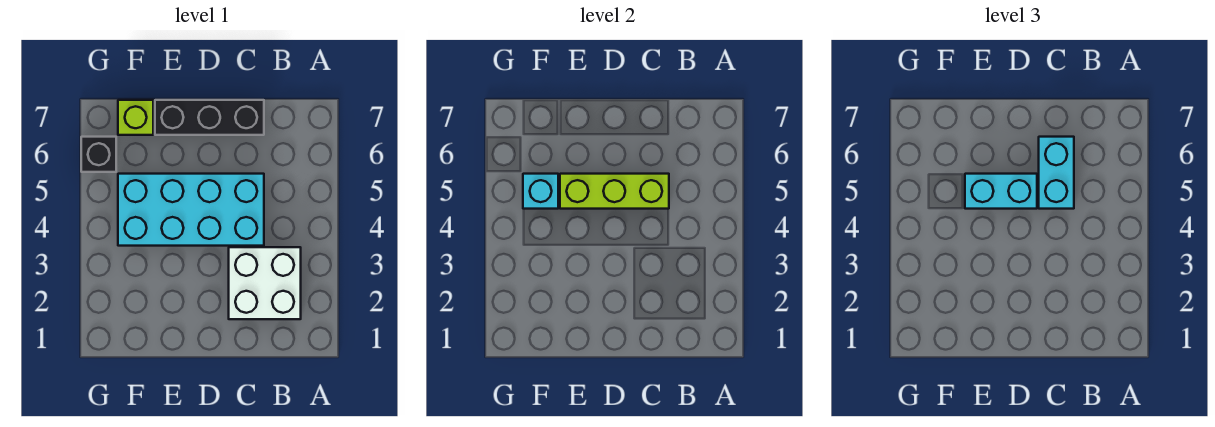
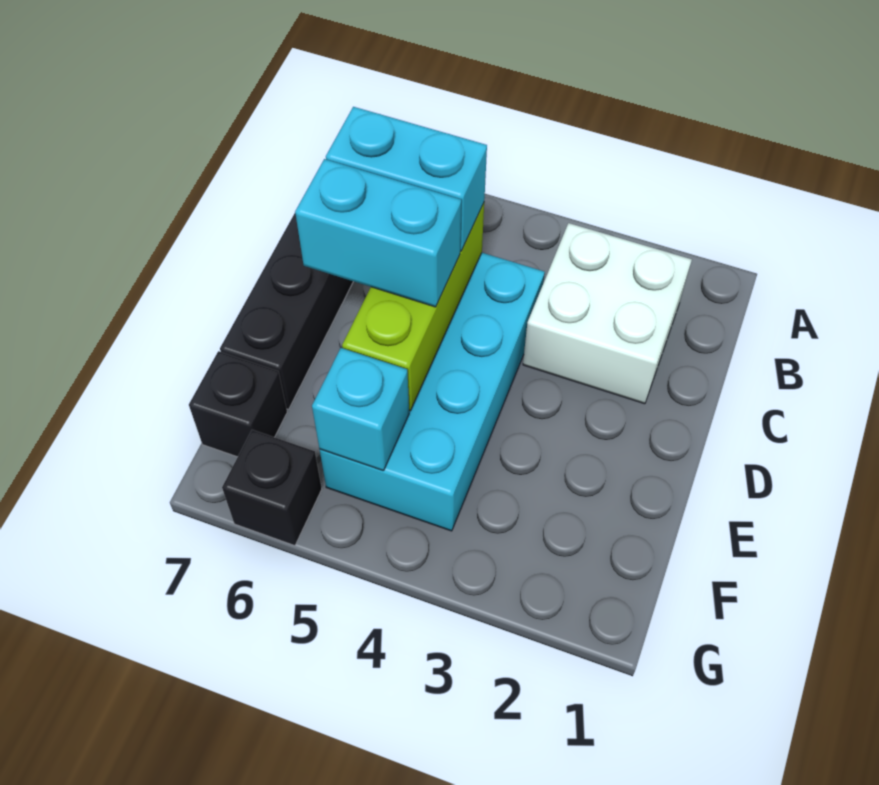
cyan brick D5:E5 level 3 -> cyan brick D5:D6 level 3
lime brick F7 level 1 -> black brick F7 level 1

